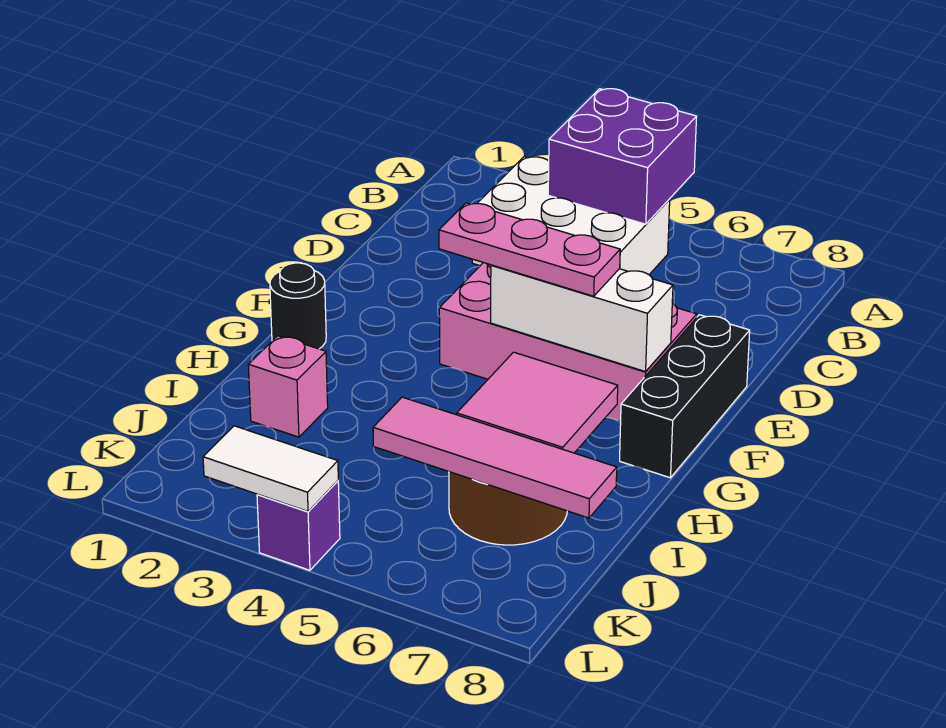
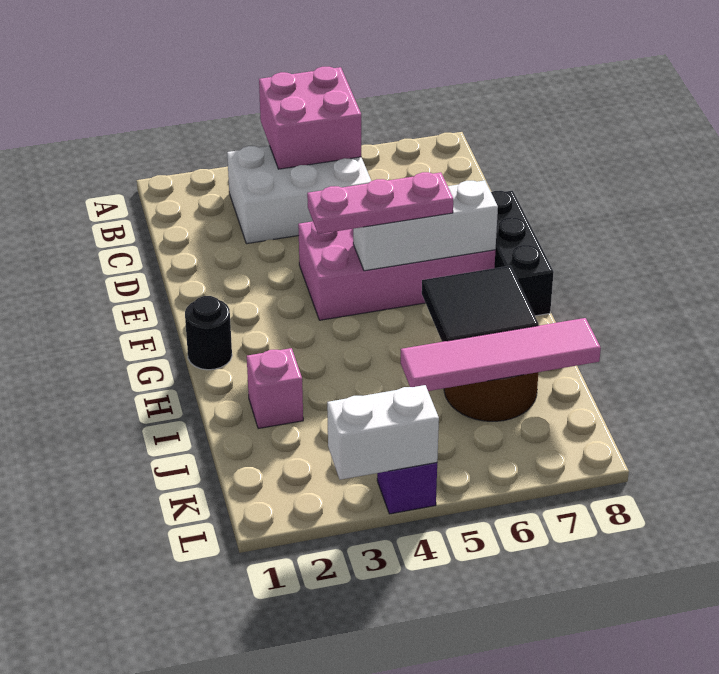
purple brick A4:B5 level 2 -> pink brick A4:B5 level 2
pink tile H6:I7 level 2 -> black tile H6:I7 level 2
white tile L3:L4 level 2 -> white brick L3:L4 level 2

